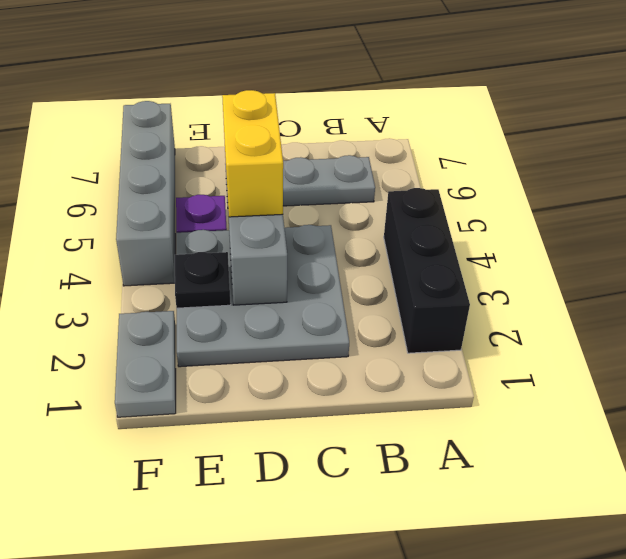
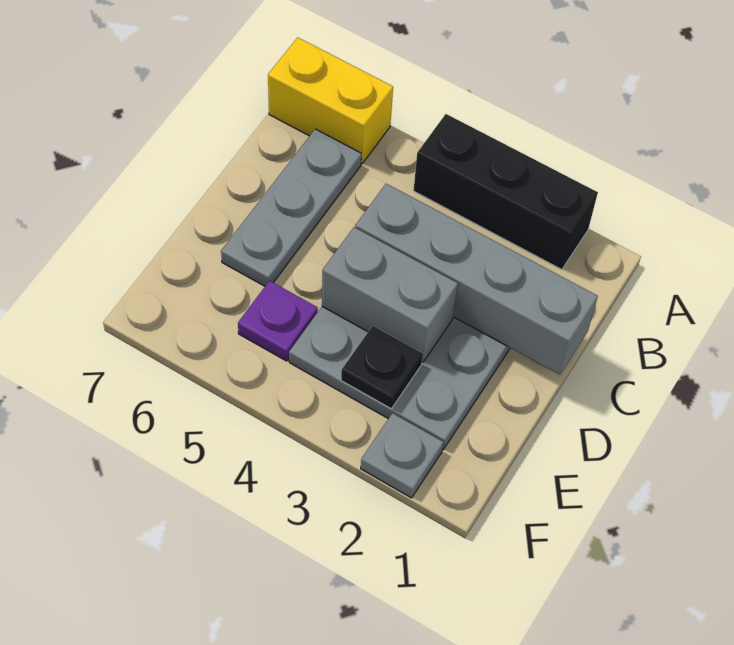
yellow brick D4:D5 level 3 -> yellow brick A6:A7 level 1
grey plate F1:F2 level 1 -> grey plate F2 level 1
grey brick F4:F7 level 1 -> grey brick C1:C4 level 2

